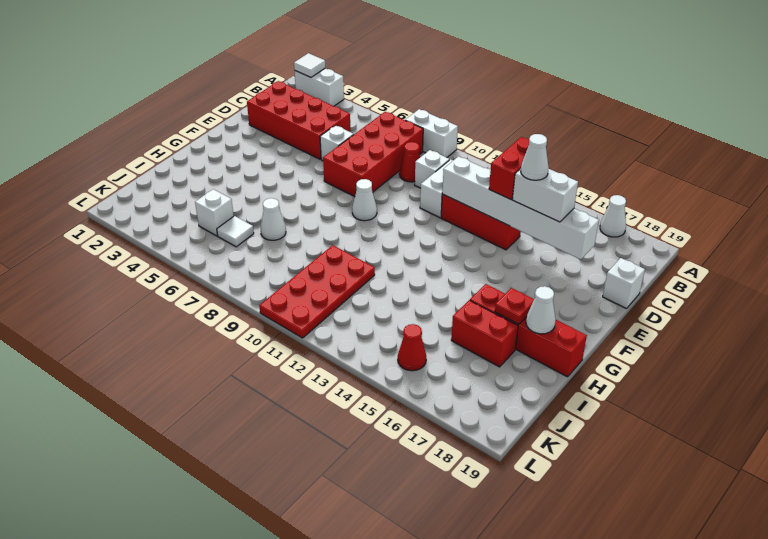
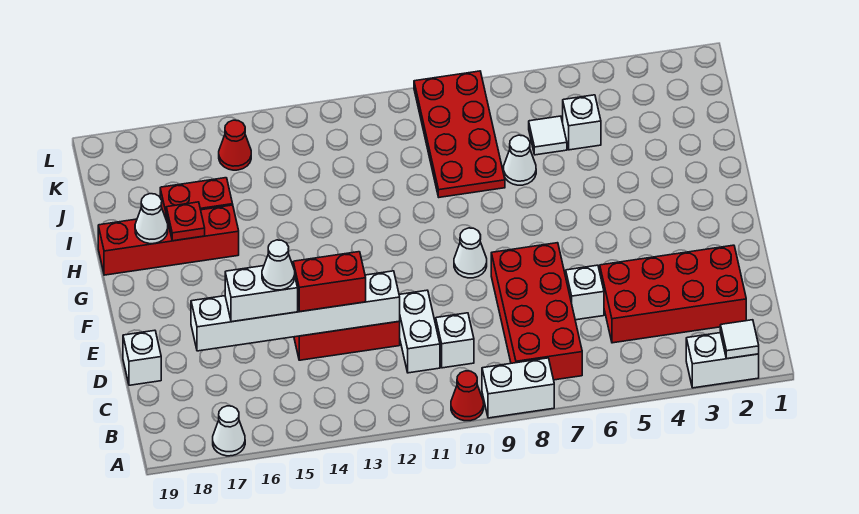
red cone C9 level 1 -> red cone A10 level 1
red brick C14:D14 level 3 -> red brick D13:D14 level 3
red plate I10:L11 level 1 -> red plate I8:L9 level 1

